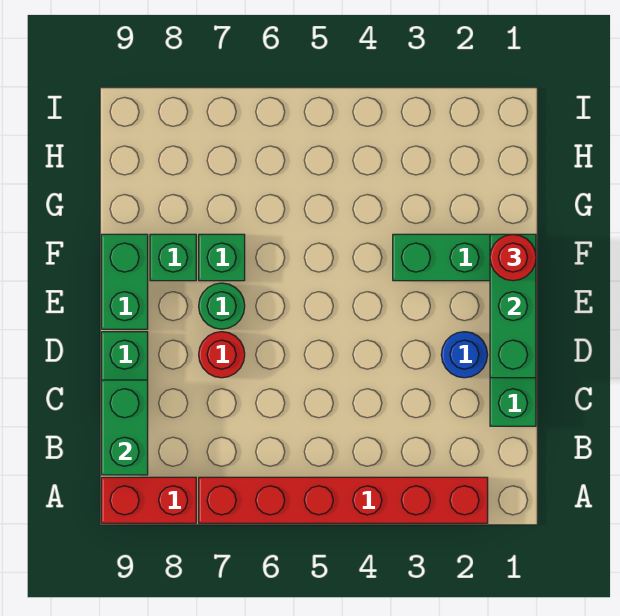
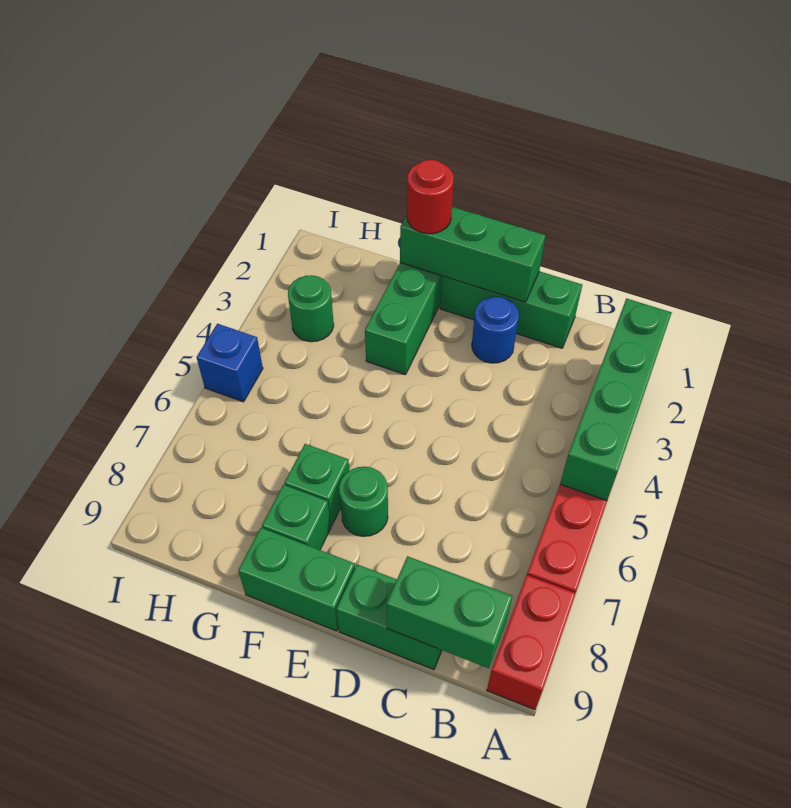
none -> green brick A2:A5 level 2
red round brick D7 level 1 -> none
none -> green round brick H3 level 1
none -> blue brick I5 level 1

